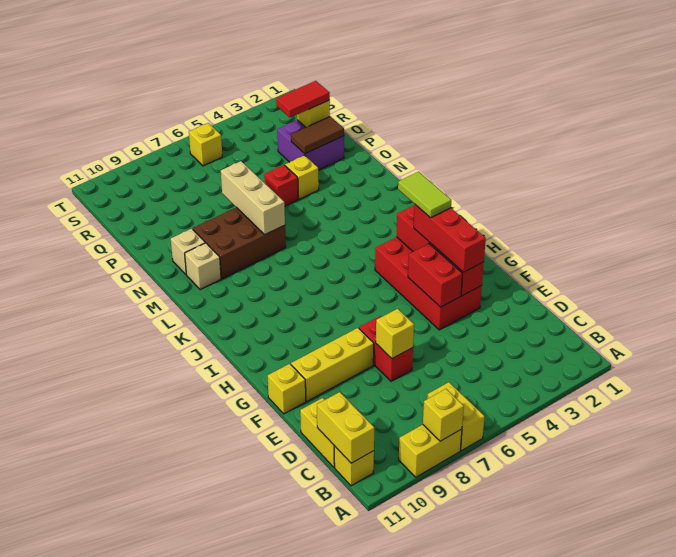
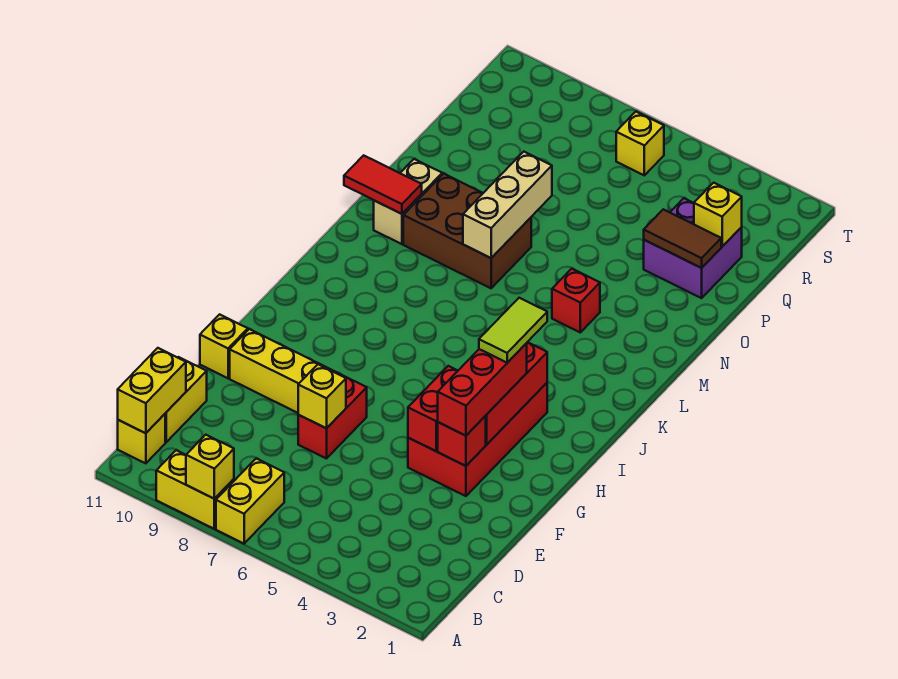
yellow brick O4 level 1 -> none
red brick O5 level 1 -> red brick M4 level 1
red tile Q2:Q3 level 3 -> red tile M10:M11 level 2

